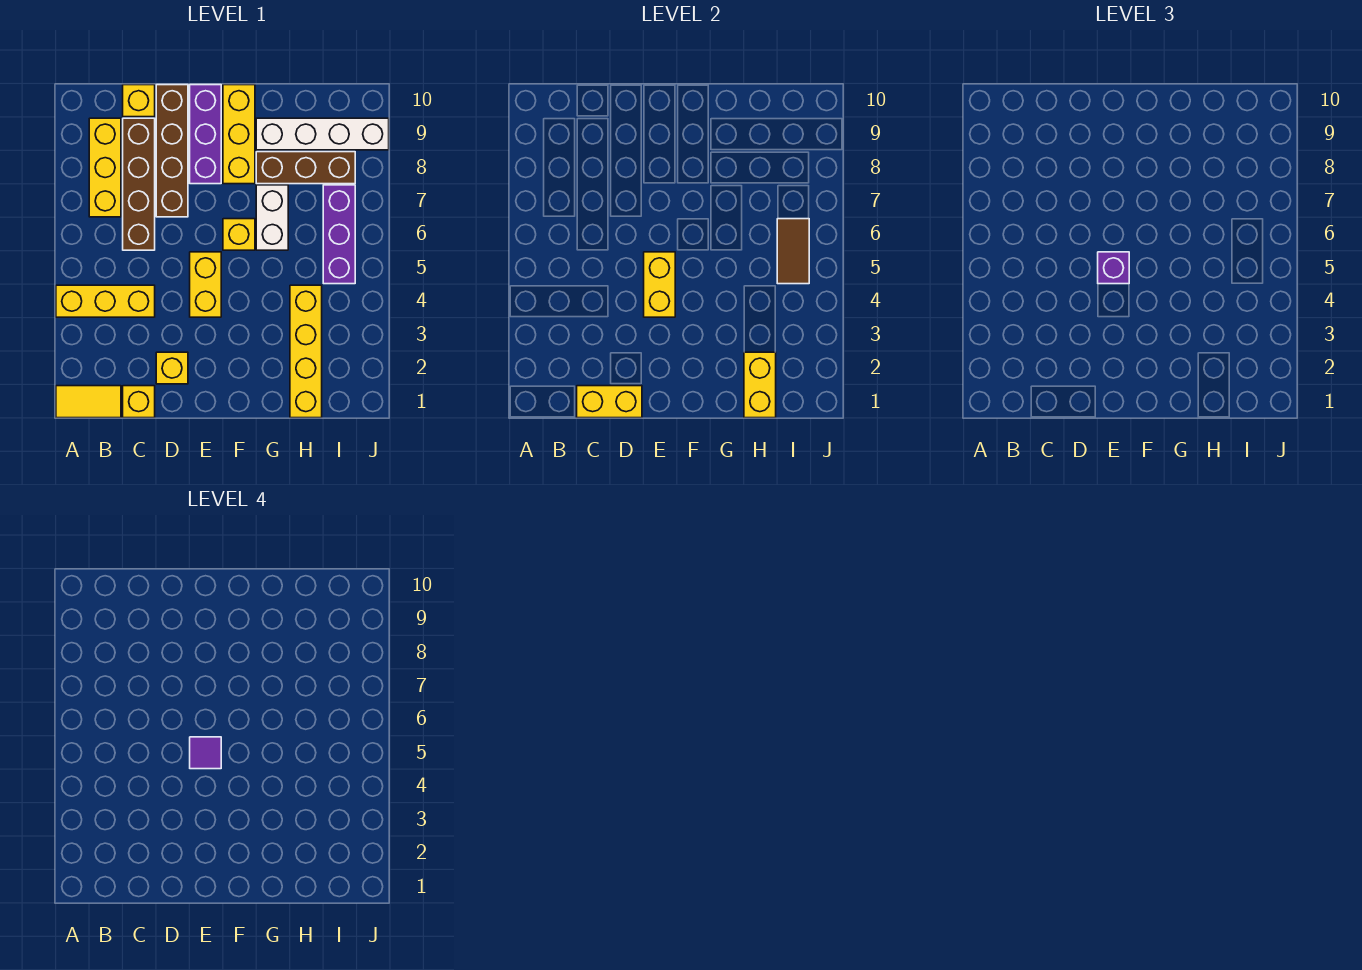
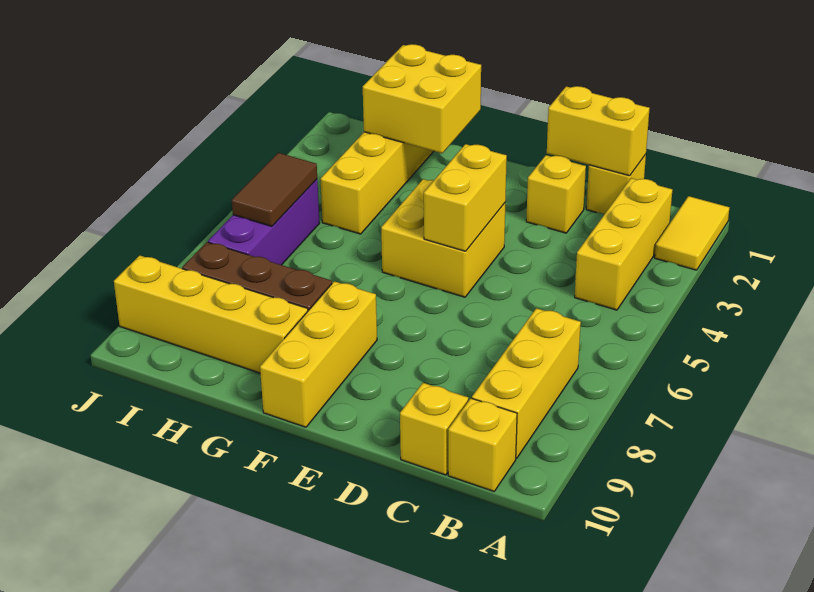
yellow tile A1:B1 level 1 -> yellow tile A1:A2 level 1
yellow brick A4:C4 level 1 -> yellow brick B2:B4 level 1
brown brick C6:C9 level 1 -> none
brown brick D7:D10 level 1 -> none
yellow brick E4:E5 level 1 -> yellow brick E4:F5 level 1
purple brick E5 level 3 -> none
purple tile E5 level 4 -> none
purple brick E8:E10 level 1 -> none
yellow brick F6 level 1 -> yellow brick B10 level 1
white brick G6:G7 level 1 -> none
white brick G9:J9 level 1 -> yellow brick G9:J9 level 1
yellow brick H1:H2 level 2 -> yellow brick G1:H2 level 2

